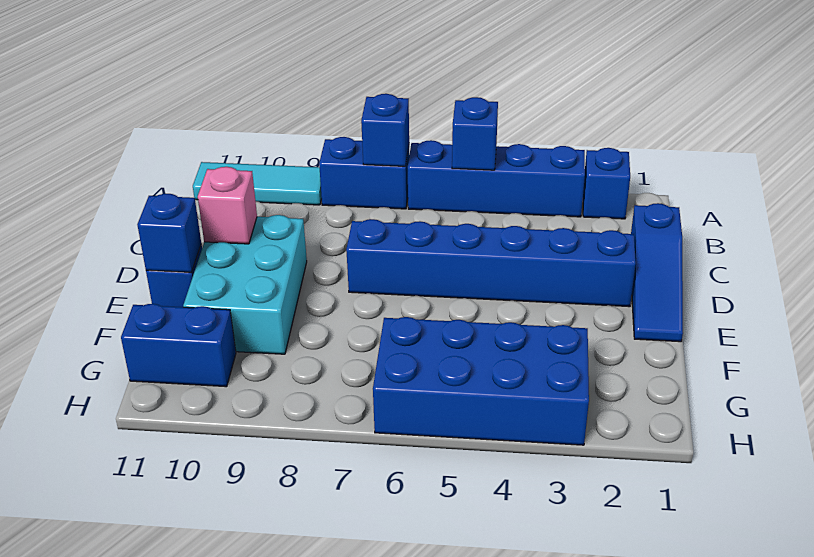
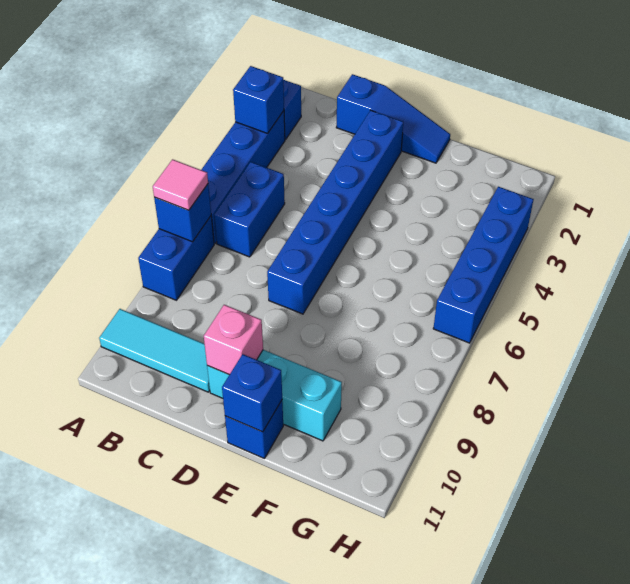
blue brick A5 level 2 -> blue brick A3 level 2
none -> pink tile A7 level 3
cyan tile A9:A11 level 1 -> cyan tile A10:C10 level 1
cyan brick D9:F10 level 1 -> cyan brick D10:F10 level 1
blue brick G3:H6 level 1 -> blue brick H3:H6 level 1
blue brick G10:G11 level 1 -> blue brick B5:B6 level 1

